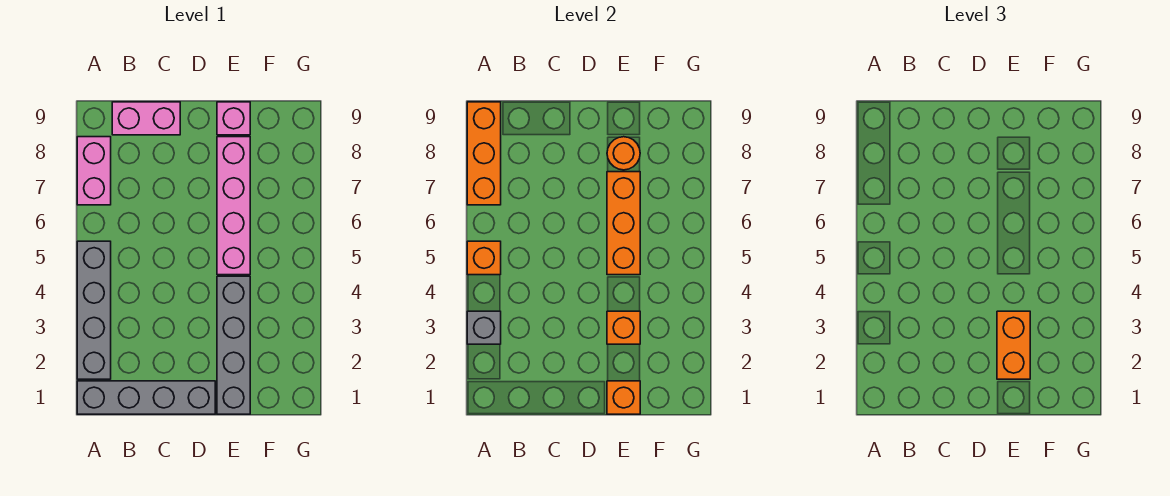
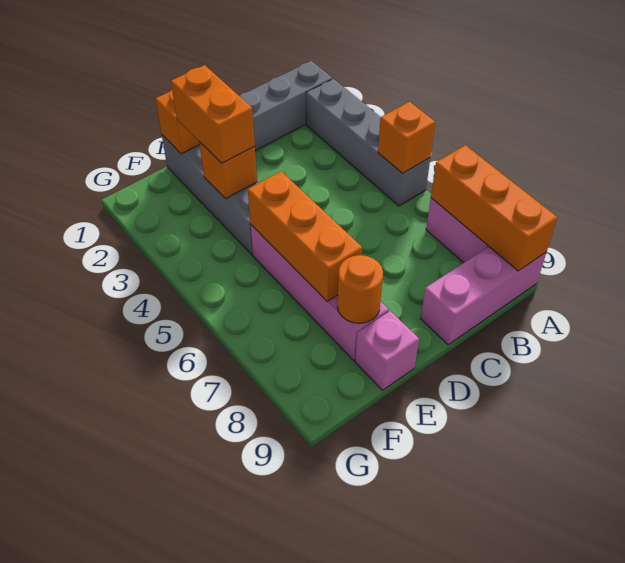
grey brick A3 level 2 -> none
pink brick B9:C9 level 1 -> pink brick A9:C9 level 1

